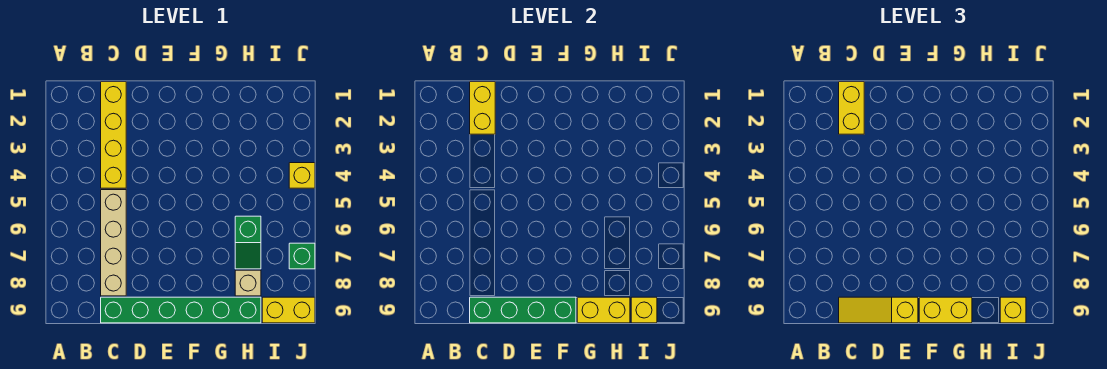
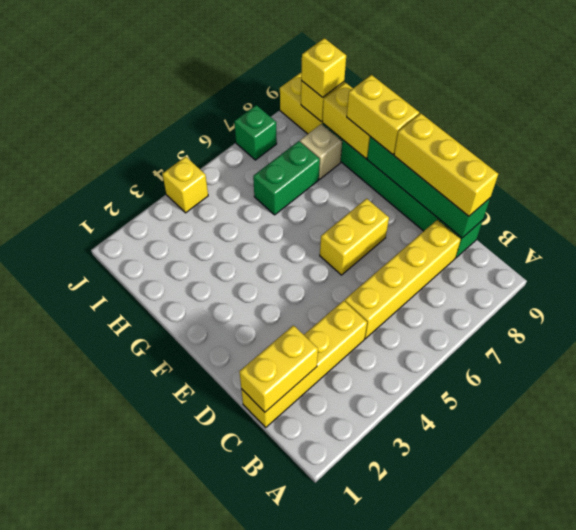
yellow brick C1:C2 level 3 -> yellow brick E6:E7 level 1
tan brick C5:C8 level 1 -> yellow brick C5:C8 level 1
yellow slope C9:E9 level 3 top E -> yellow brick C9:E9 level 3
green slope H6:H7 level 1 top 6 -> green brick H6:H7 level 1

